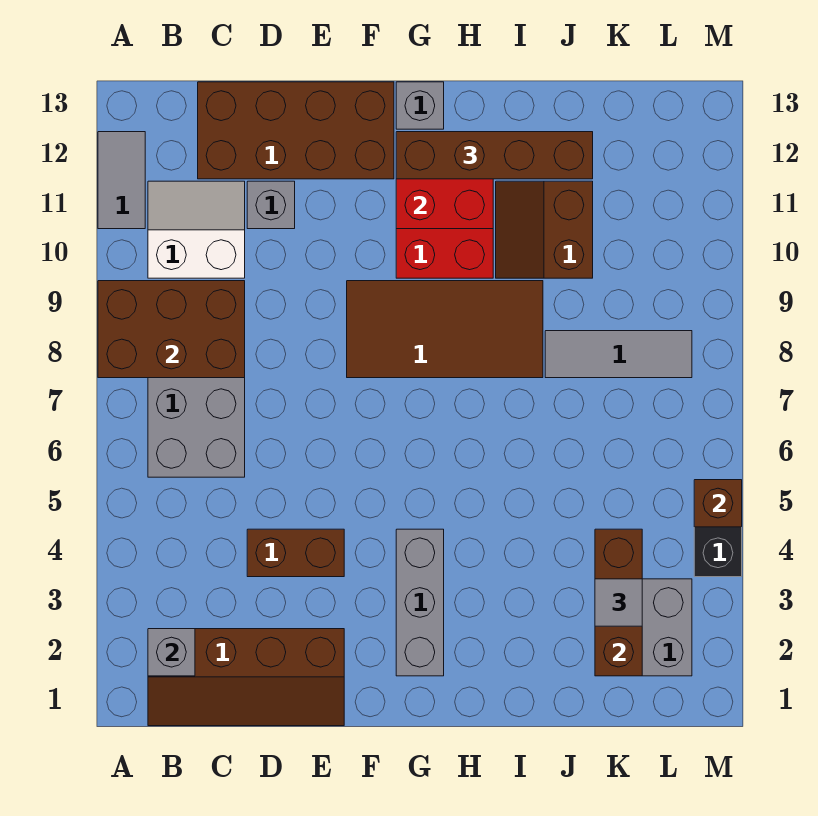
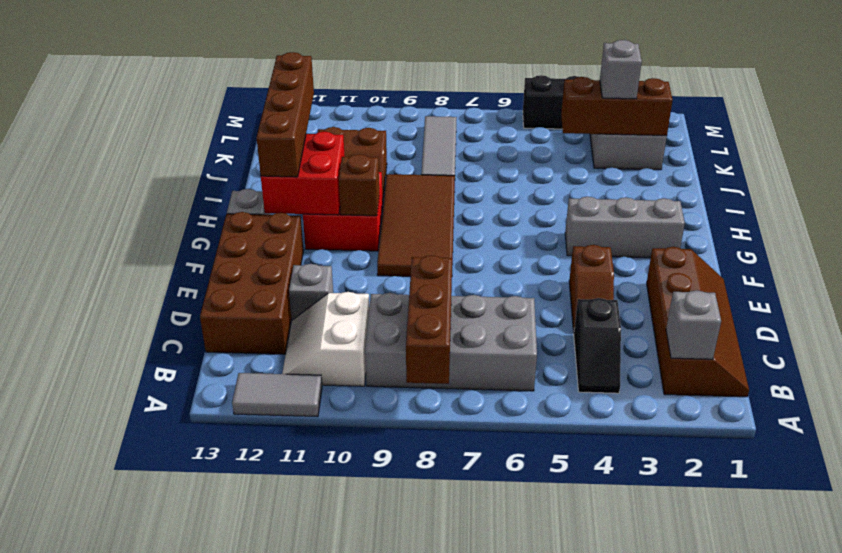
brown brick A8:C9 level 2 -> brown brick A8:C8 level 2
none -> black slope B4:C4 level 1 top C
brown brick D4:E4 level 1 -> brown slope D4:E4 level 1 top E
grey tile K3 level 3 -> grey brick K3 level 3
brown brick M5 level 2 -> brown brick G10 level 2

